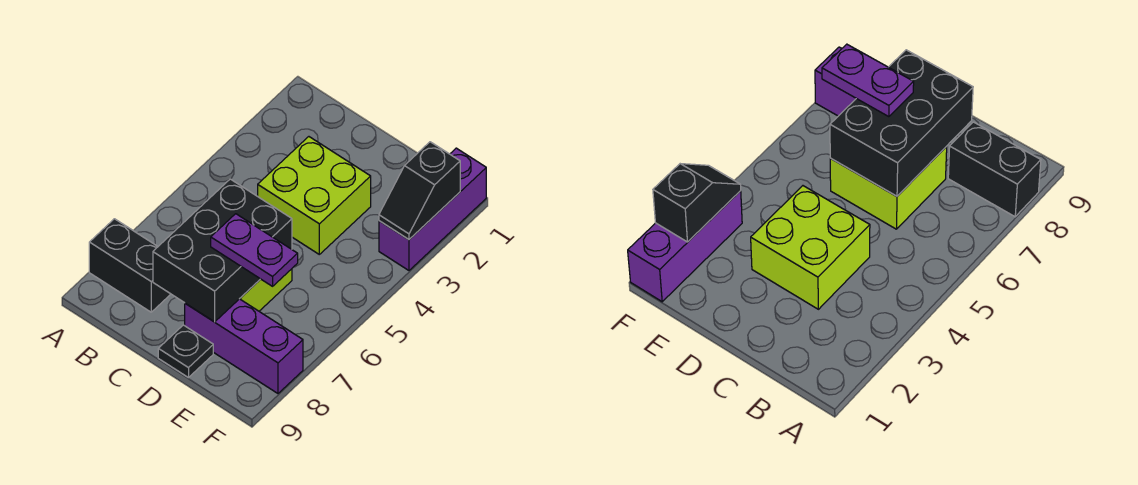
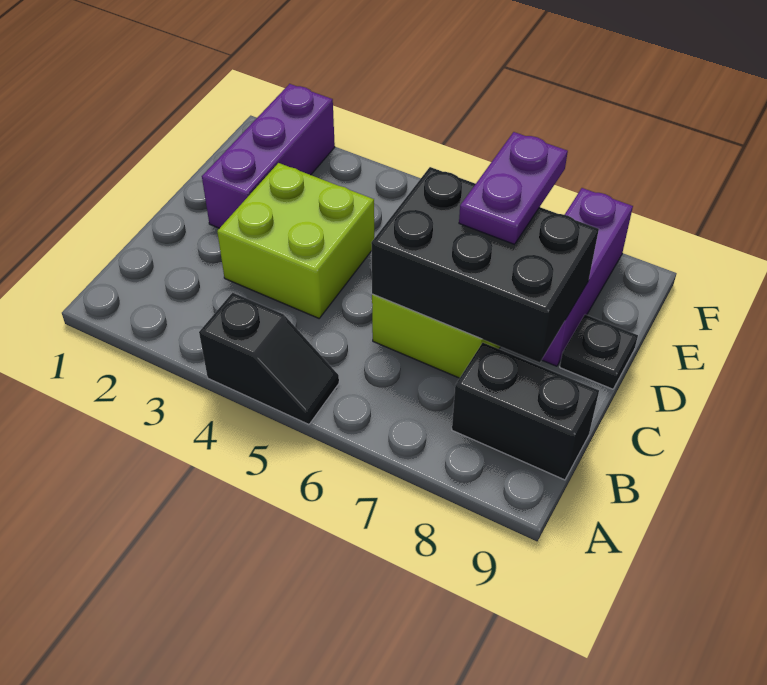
black brick A8:B8 level 1 -> black brick B8:B9 level 1
purple brick F1:F3 level 1 -> purple brick D2:F2 level 1
black slope F2:F3 level 2 top 2 -> black slope A4:A5 level 1 top 4

